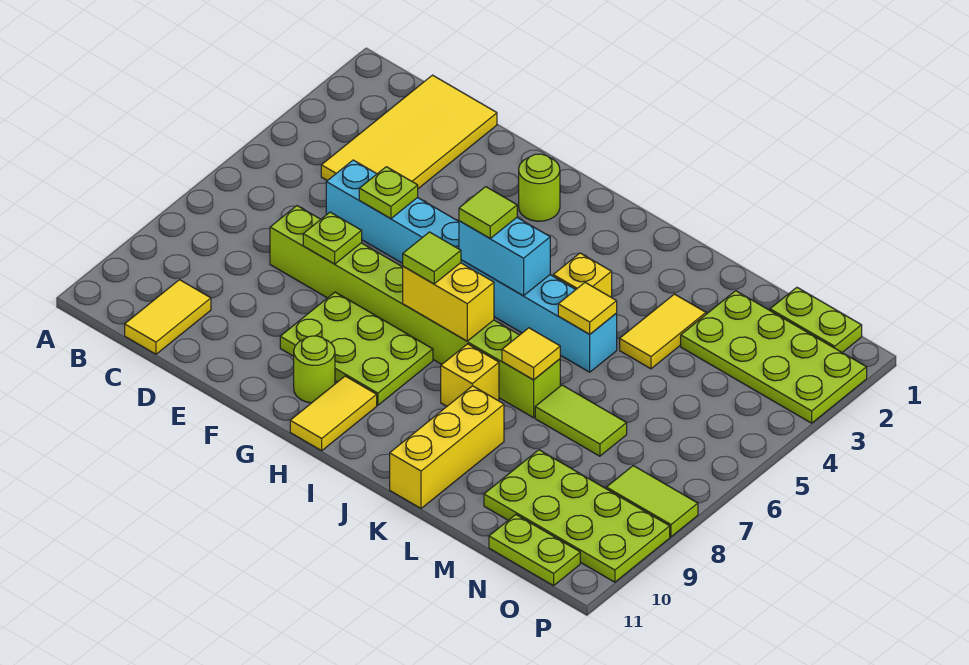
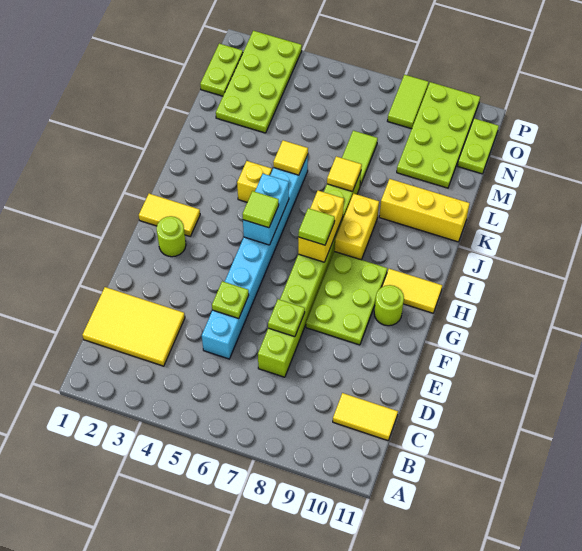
yellow tile C1:D4 level 1 -> yellow tile C1:D3 level 1
yellow brick J8 level 1 -> yellow brick I8:J8 level 1
yellow tile L3:L4 level 1 -> yellow tile H1:H2 level 1

